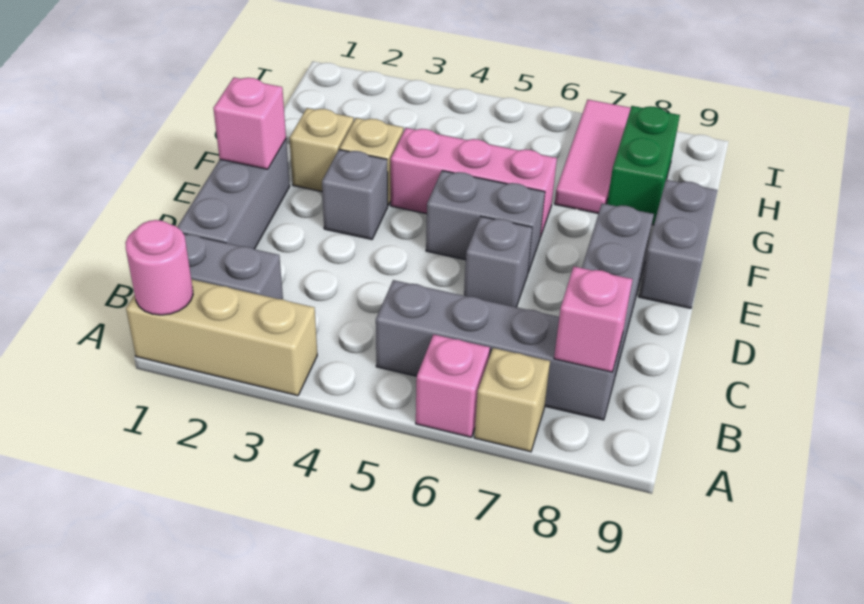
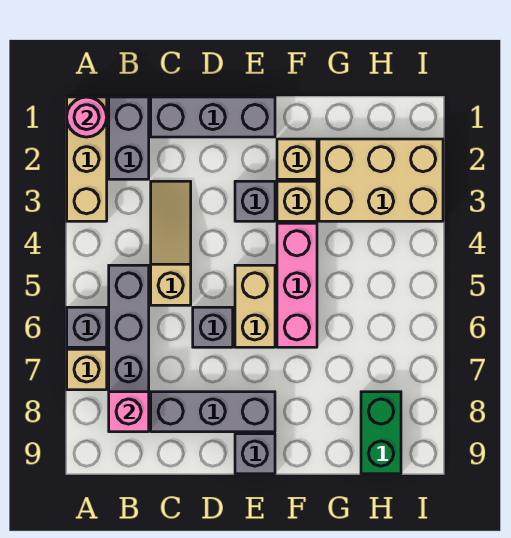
pink brick A6 level 1 -> grey brick A6 level 1
none -> tan slope C3:C5 level 1 top 5
pink brick E1 level 2 -> none
grey brick E5:E6 level 1 -> tan brick E5:E6 level 1
grey brick E9:F9 level 1 -> grey brick E9 level 1
none -> tan brick G2:I3 level 1
pink tile G7:I7 level 1 -> none
green brick G8:H8 level 1 -> green brick H8:H9 level 1

